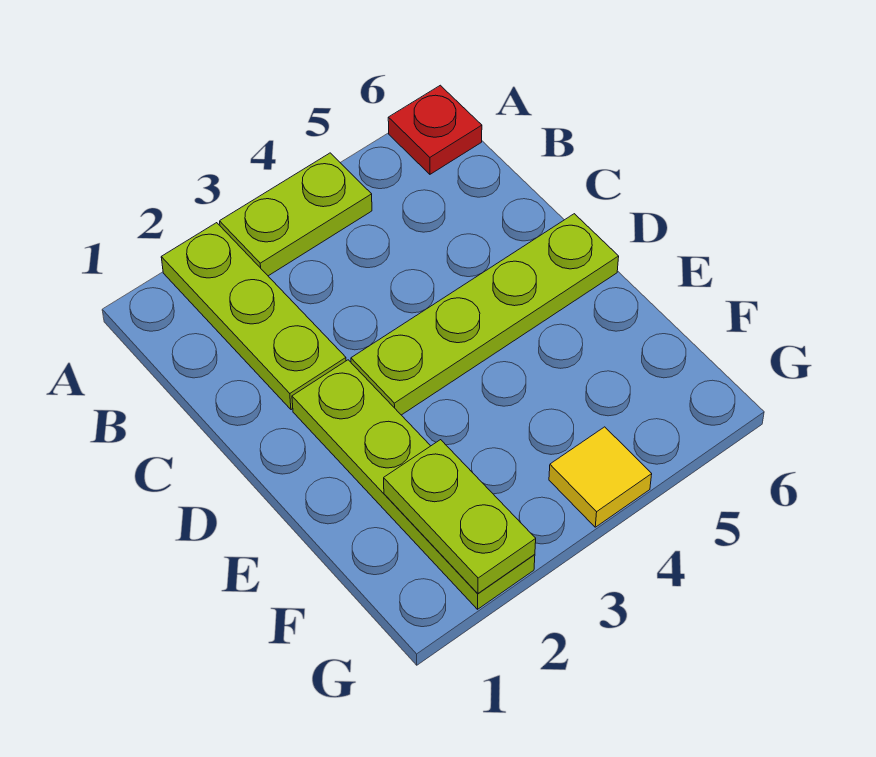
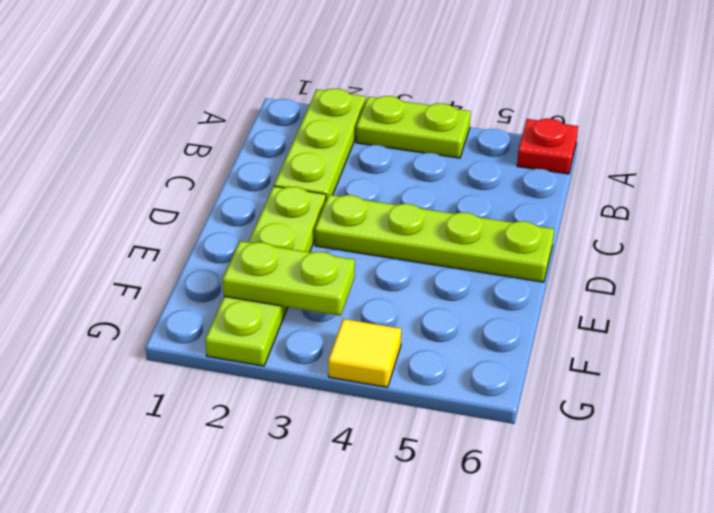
lime plate F2:G2 level 2 -> lime plate F2:F3 level 2

